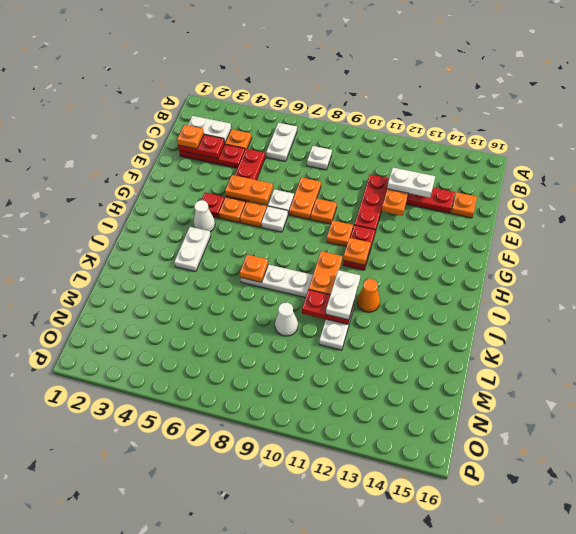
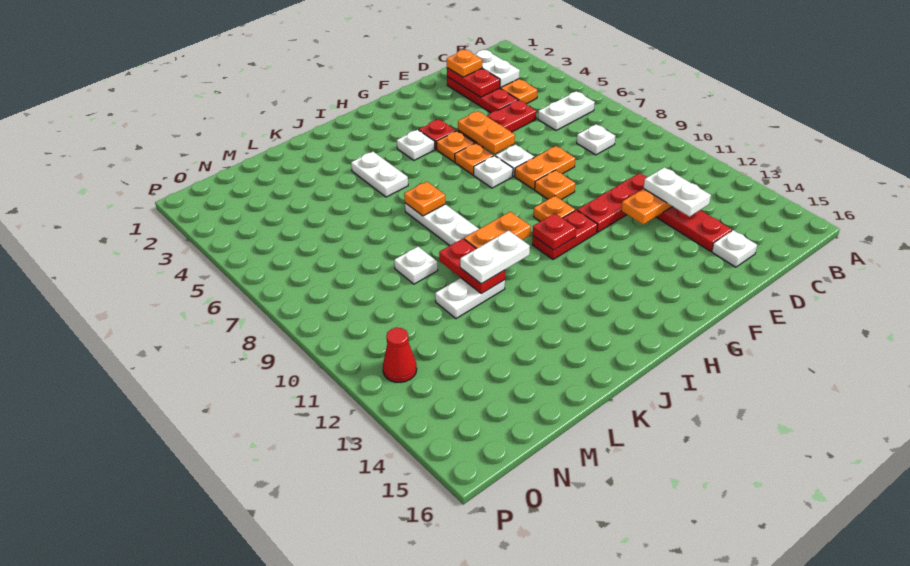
orange plate D15 level 1 -> white plate D15 level 1
white cone H4 level 1 -> white plate H4 level 1
orange plate H11 level 2 -> red plate H11 level 2
white plate I4:J4 level 1 -> white plate J4:J5 level 1
orange cone J12 level 1 -> none
white cone L9 level 1 -> white plate L9 level 1
none -> red cone O12 level 1

